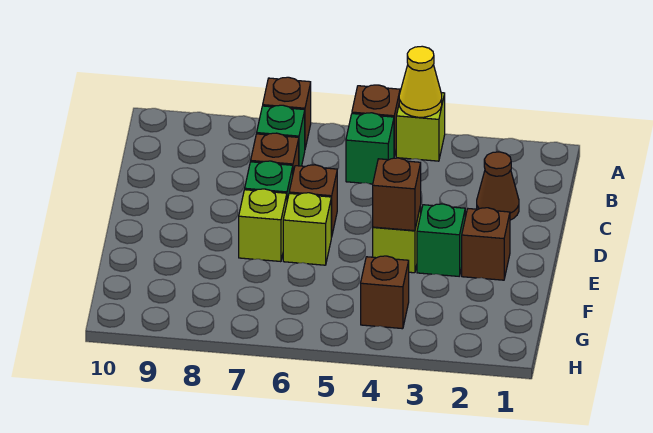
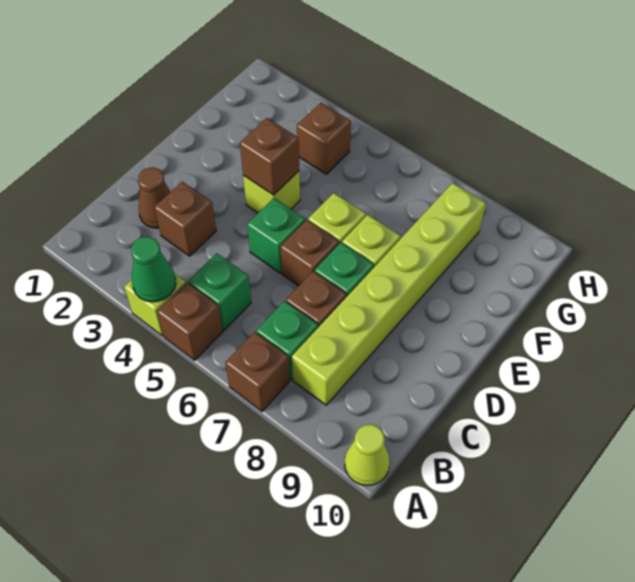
yellow cone A4 level 2 -> green cone A4 level 2
none -> lime cone A10 level 1
none -> lime brick B8:G8 level 1
brown brick E2 level 1 -> brown brick C3 level 1
green brick E3 level 1 -> green brick D5 level 1

